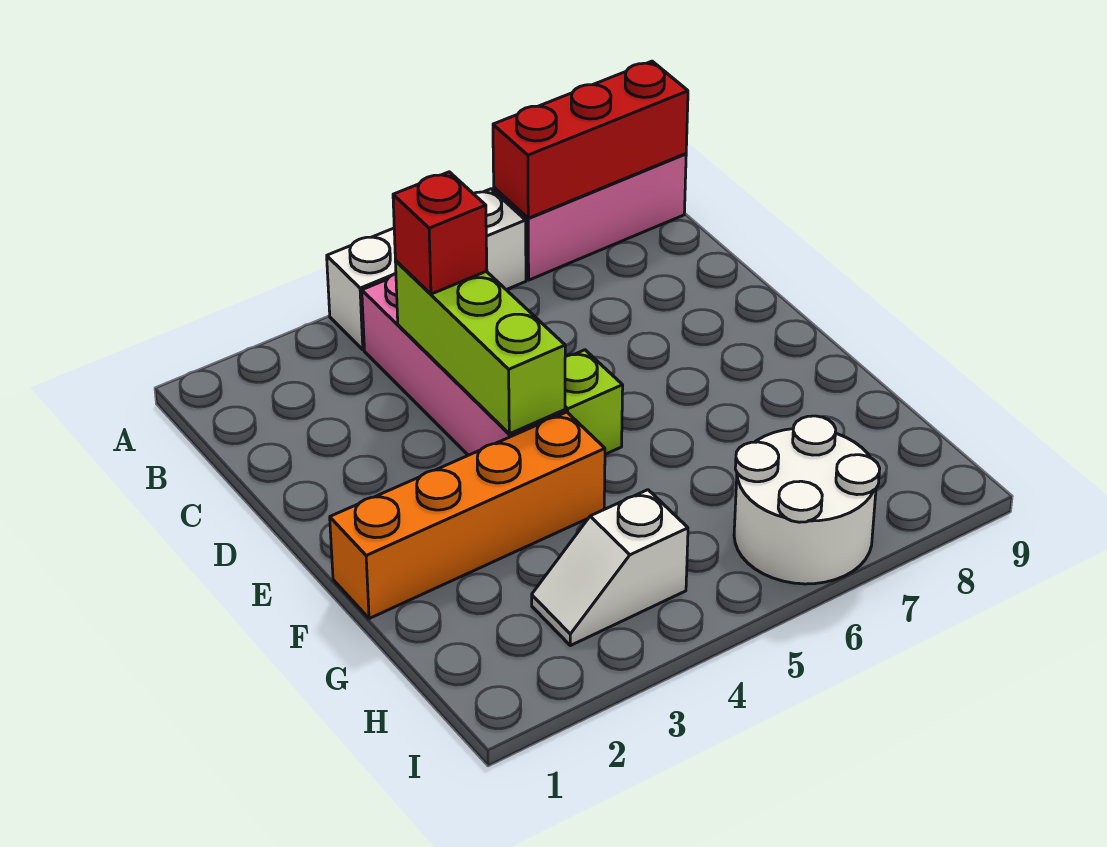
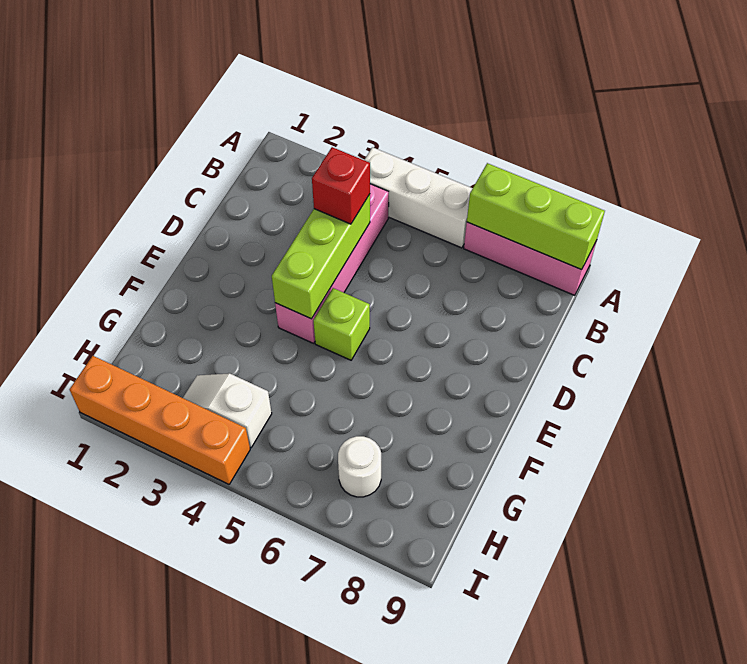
red brick A7:A9 level 2 -> lime brick A7:A9 level 2
orange brick F1:F4 level 1 -> orange brick I1:I4 level 1
white round brick H6:I7 level 1 -> white round brick H7 level 1

